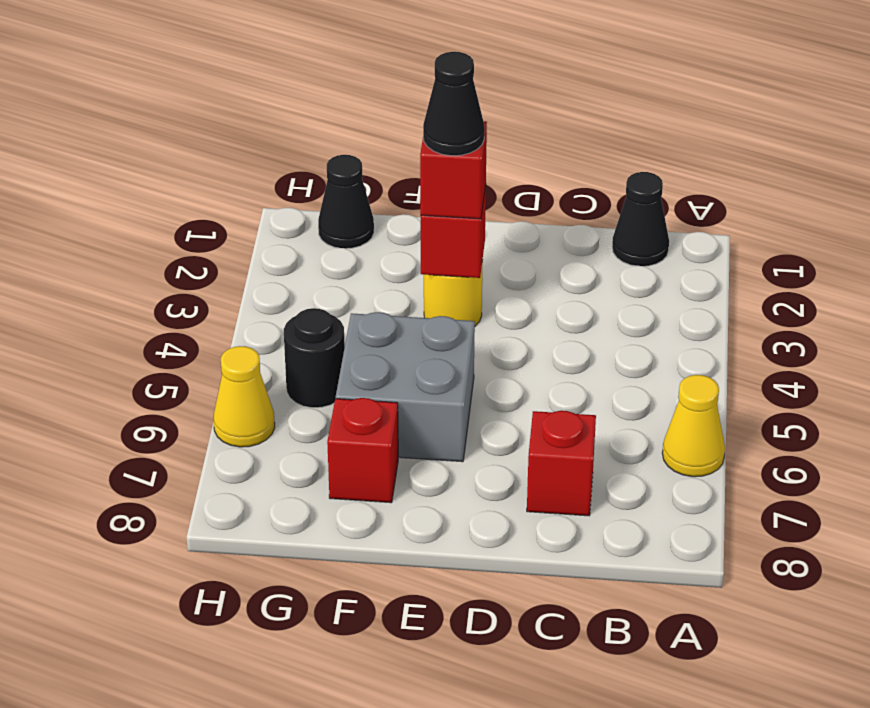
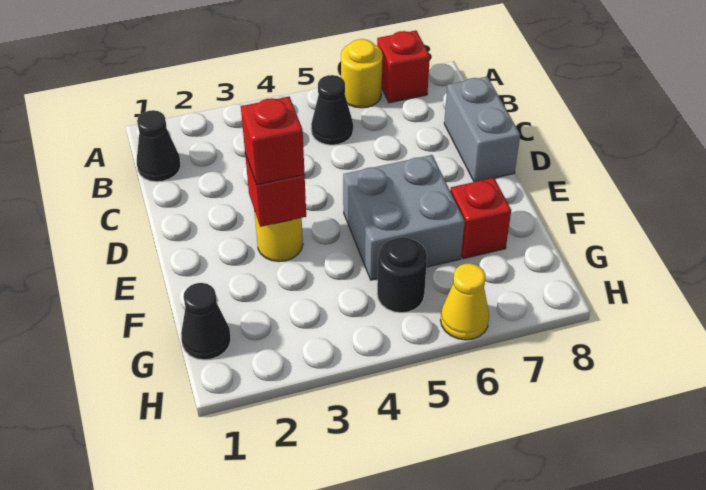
yellow cone A6 level 1 -> yellow round brick A6 level 1
red brick C7 level 1 -> red brick A7 level 1
none -> grey brick C8:D8 level 1
black cone E3 level 4 -> black cone B5 level 1

